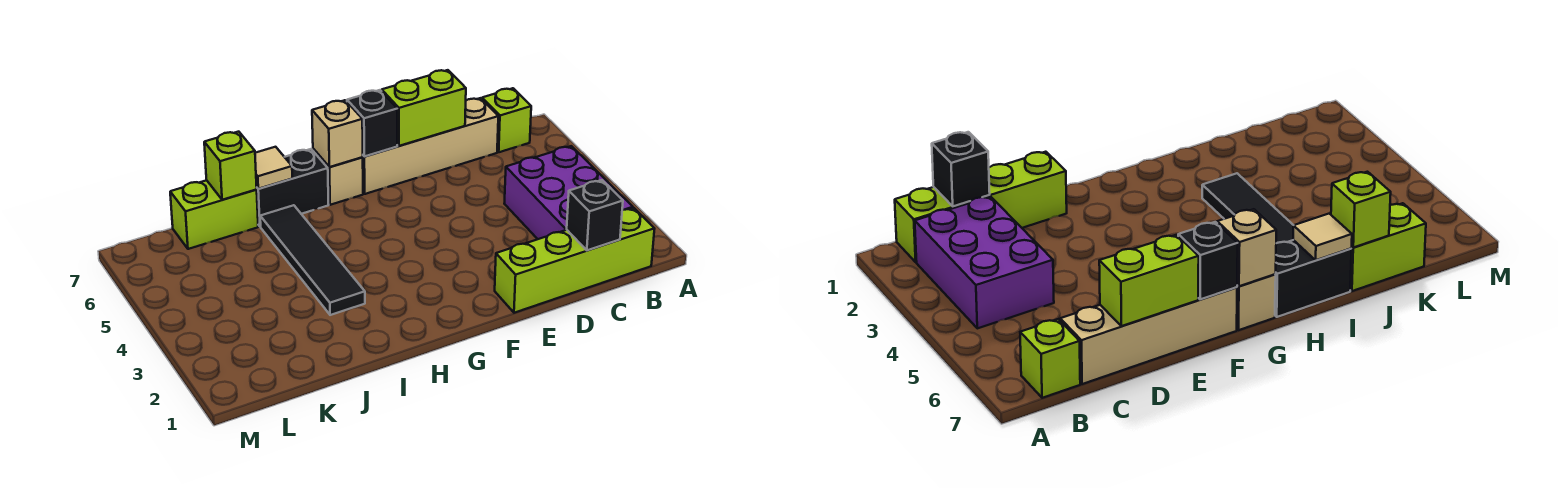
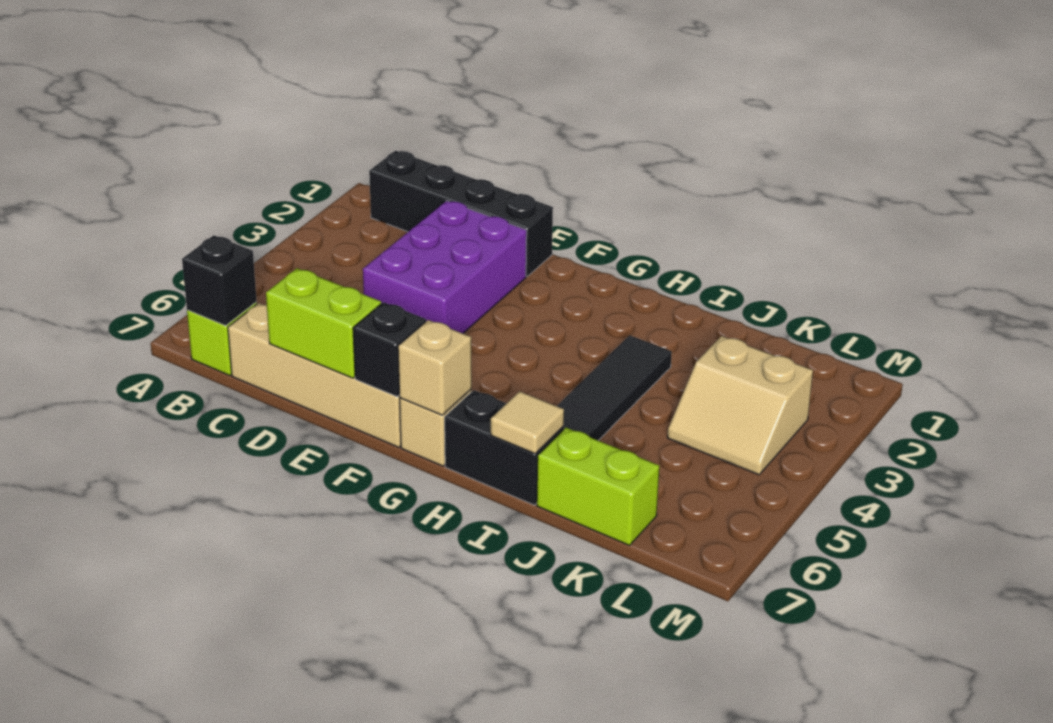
lime brick B1:E1 level 1 -> black brick B1:E1 level 1
purple brick B2:C4 level 1 -> purple brick D2:E4 level 1
black brick C1 level 2 -> black brick B7 level 2
lime brick J7 level 2 -> none
none -> tan slope K3:L4 level 1 top 3

